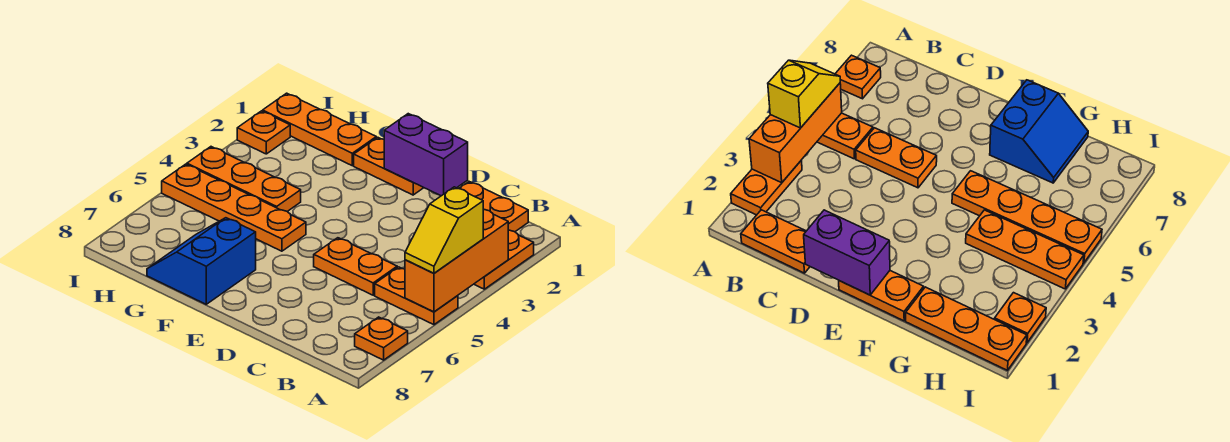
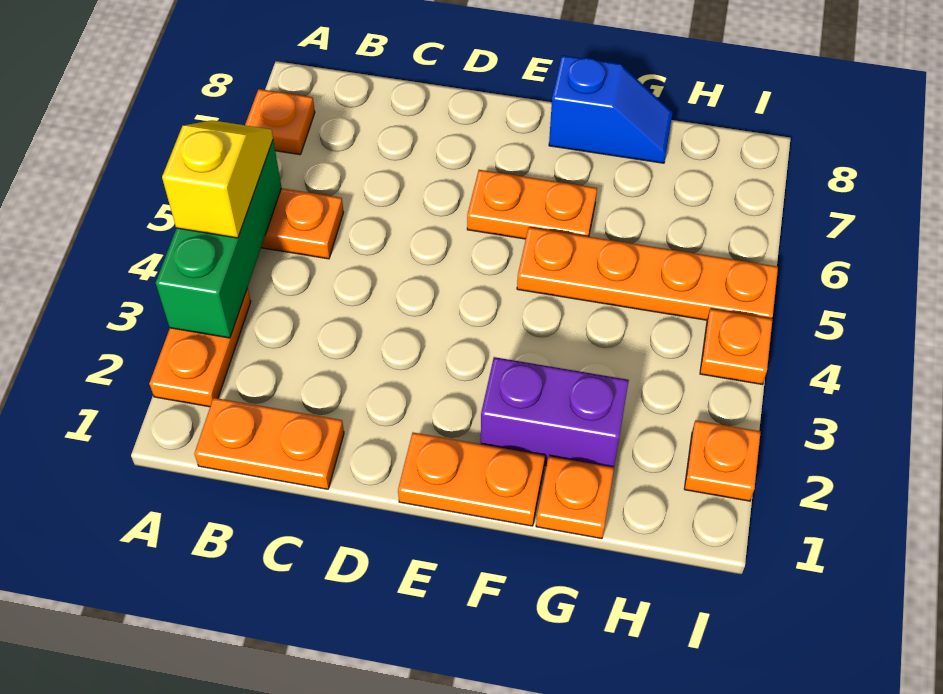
orange brick A3:A5 level 2 -> green brick A3:A5 level 2
orange plate C5:D5 level 1 -> orange plate E6:F6 level 1
purple brick D1:E1 level 2 -> purple brick F2:G2 level 1
blue slope F7:G8 level 1 top F -> blue slope F8:G8 level 1 top F
orange plate G1:I1 level 1 -> orange plate G1 level 1
orange plate G4:I4 level 1 -> orange plate I4 level 1

